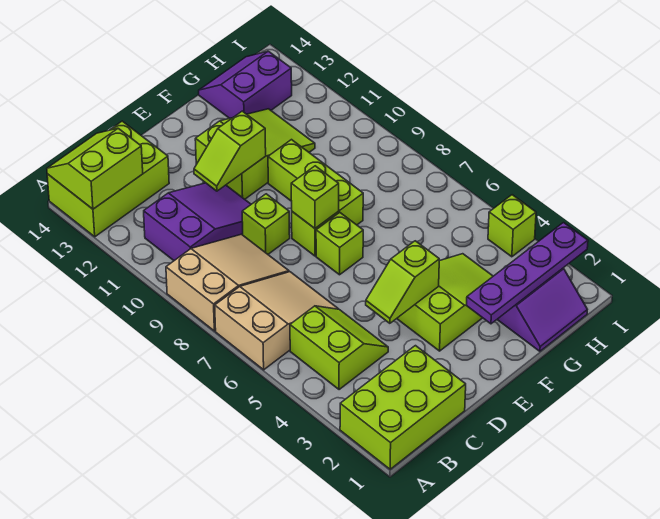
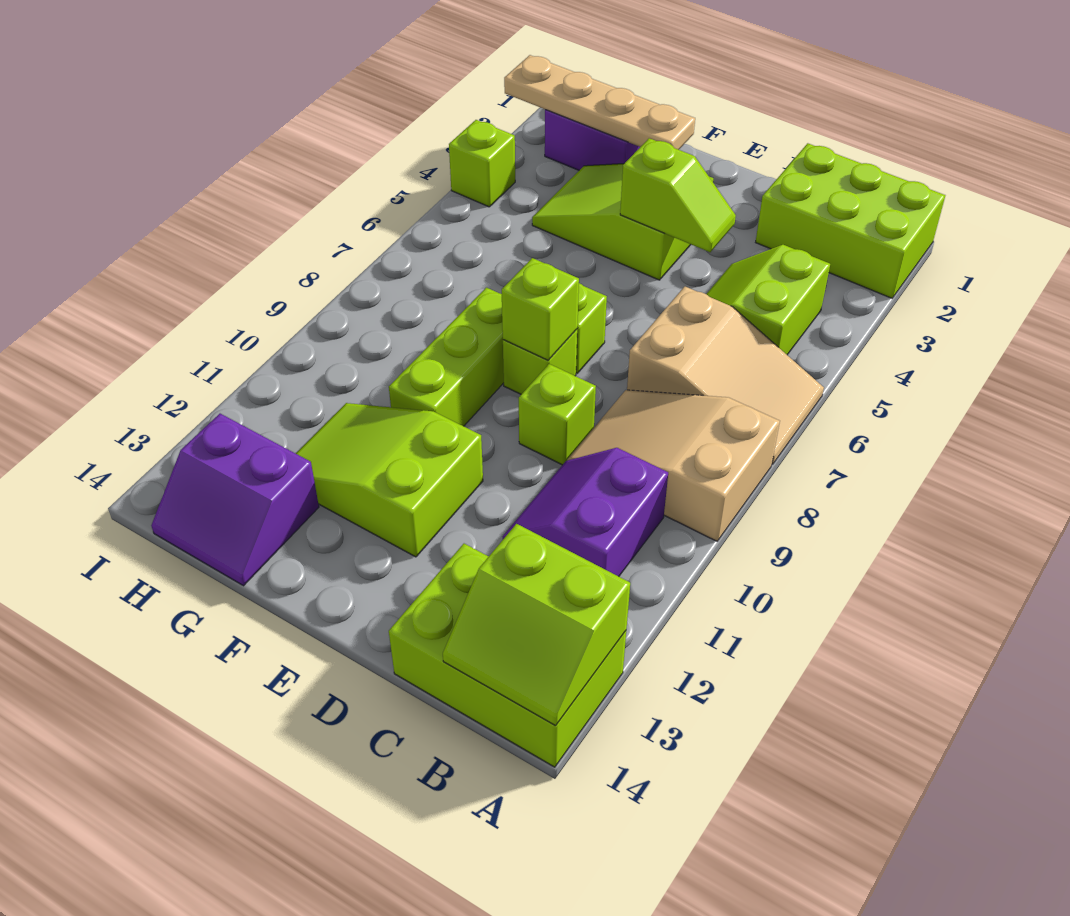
tan slope A6:C7 level 1 top A -> tan slope A6:C7 level 1 top C
purple slope B10:D11 level 1 top B -> purple slope B10:C11 level 1 top B
lime slope D11:E11 level 2 top E -> none
purple plate F2:I2 level 2 -> tan plate F2:I2 level 2

